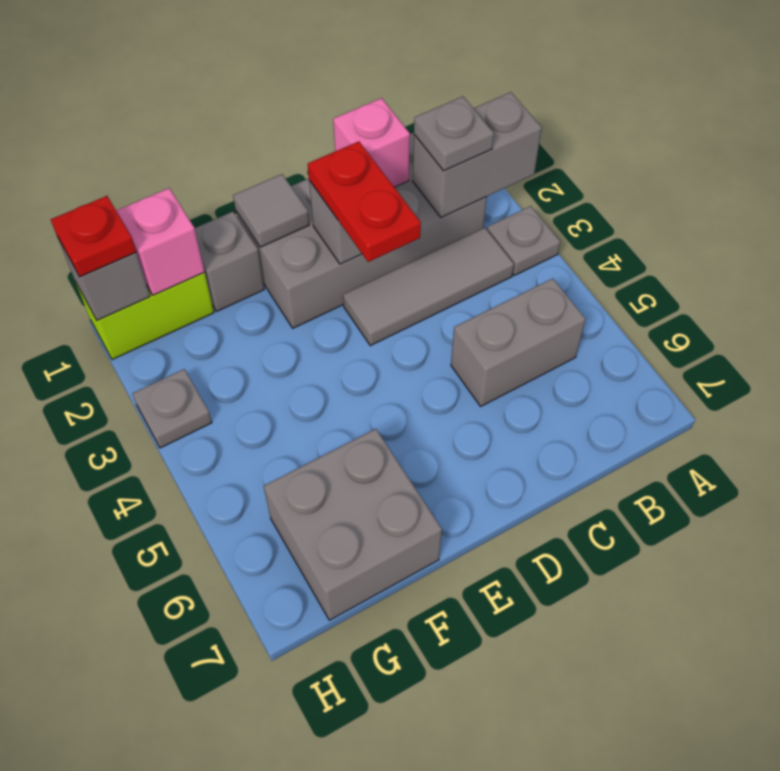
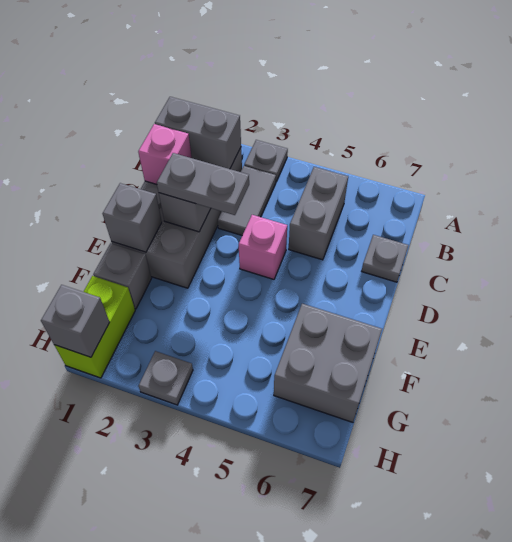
grey brick A2:B2 level 2 -> grey brick B1:B2 level 2
grey plate B2 level 3 -> grey plate C7 level 1
grey tile B3:D3 level 1 -> grey tile B3:C3 level 1
red plate D2:D3 level 3 -> grey plate D2:D3 level 3
grey tile E1 level 2 -> grey brick E1 level 2
pink brick G1 level 2 -> pink brick D4 level 1
red plate H1 level 3 -> none

